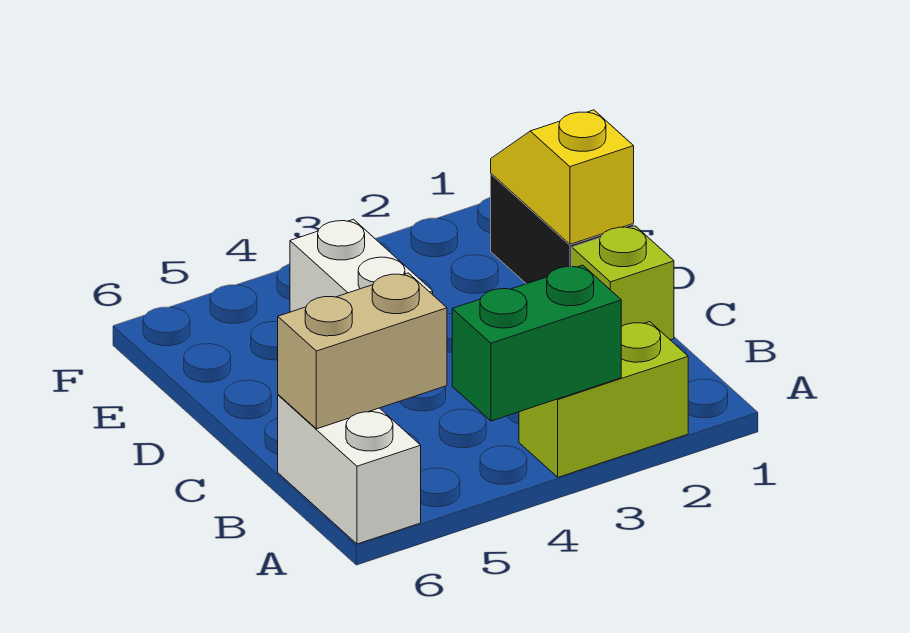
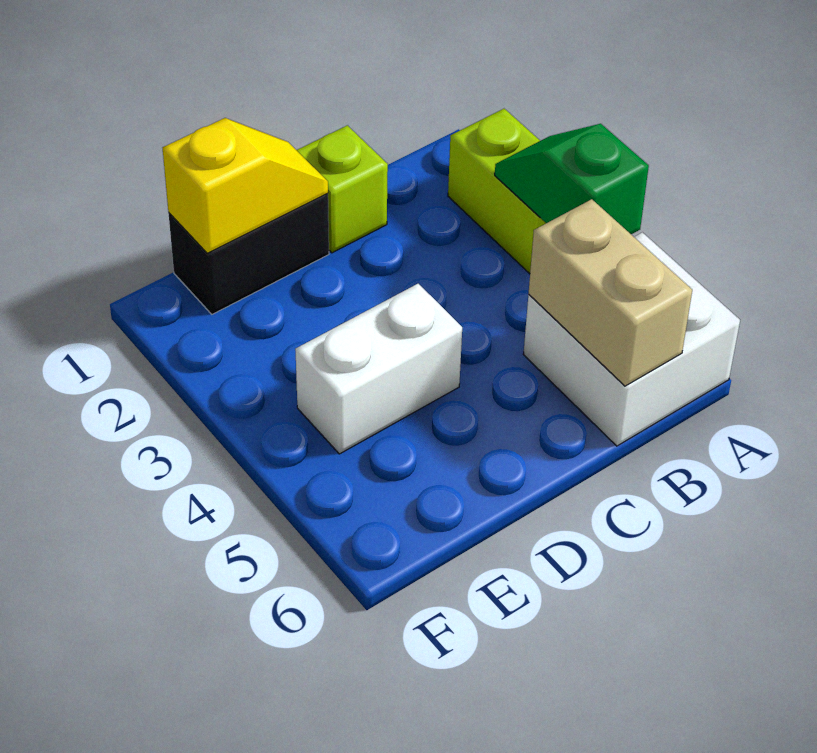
green brick A3:A4 level 2 -> green slope A3:A4 level 2 top 4
white brick A6:B6 level 1 -> white brick A5:B6 level 1
yellow slope D1:E1 level 2 top D -> yellow slope D1:E1 level 2 top E

